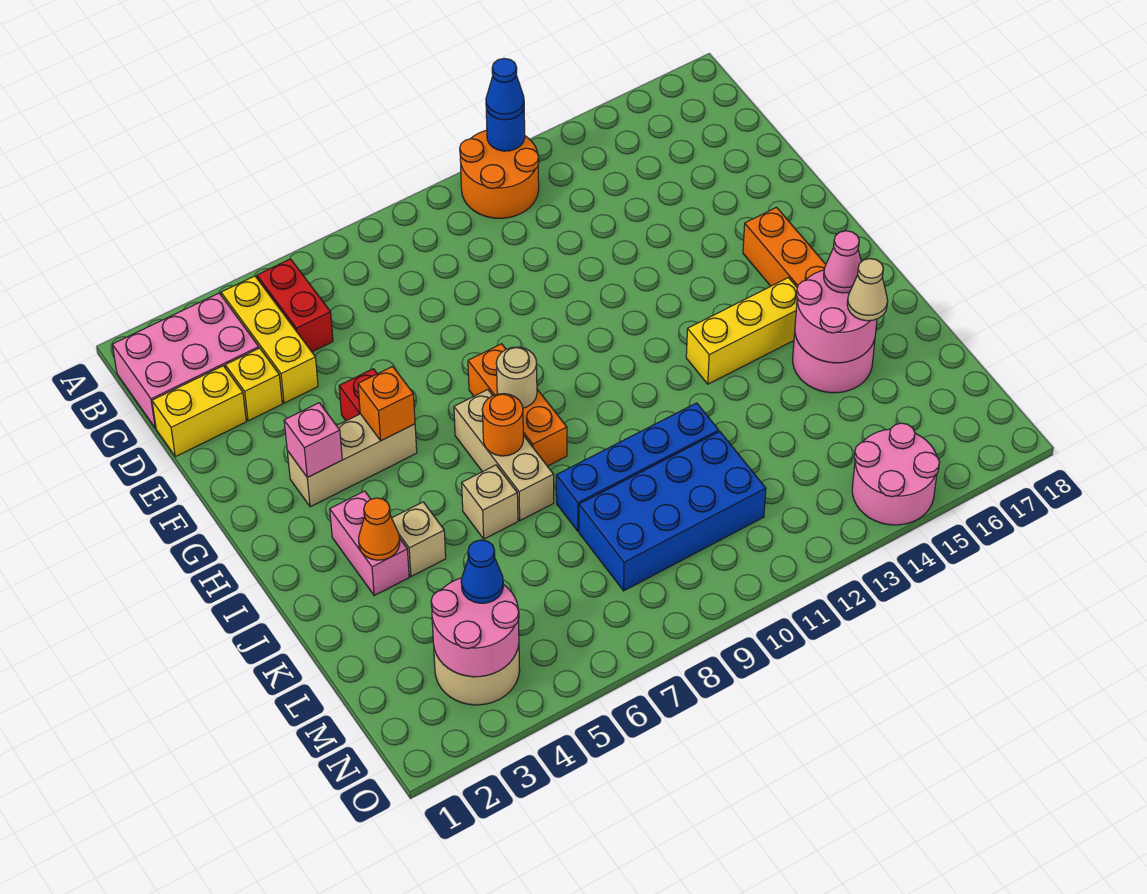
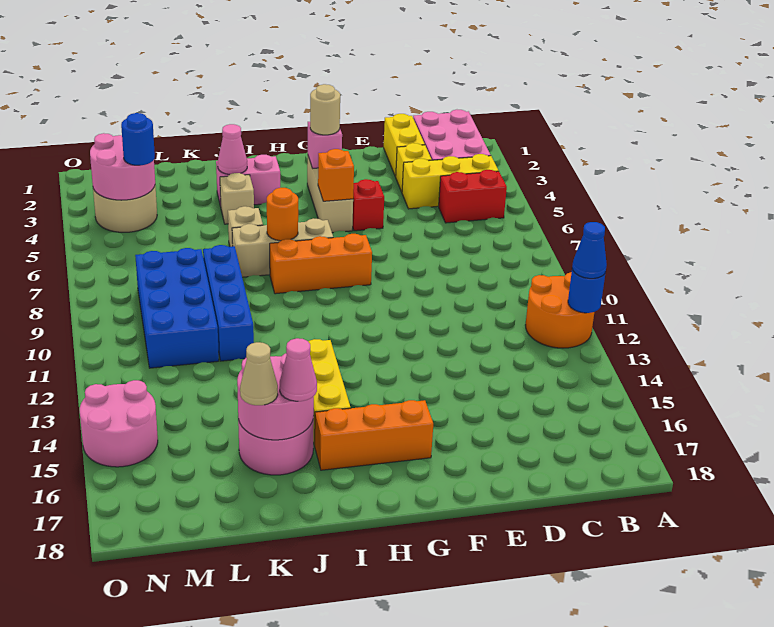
tan round brick H8 level 2 -> tan round brick G3 level 3
orange cone J3 level 2 -> pink cone J3 level 2
blue cone M4 level 3 -> blue round brick M4 level 3

